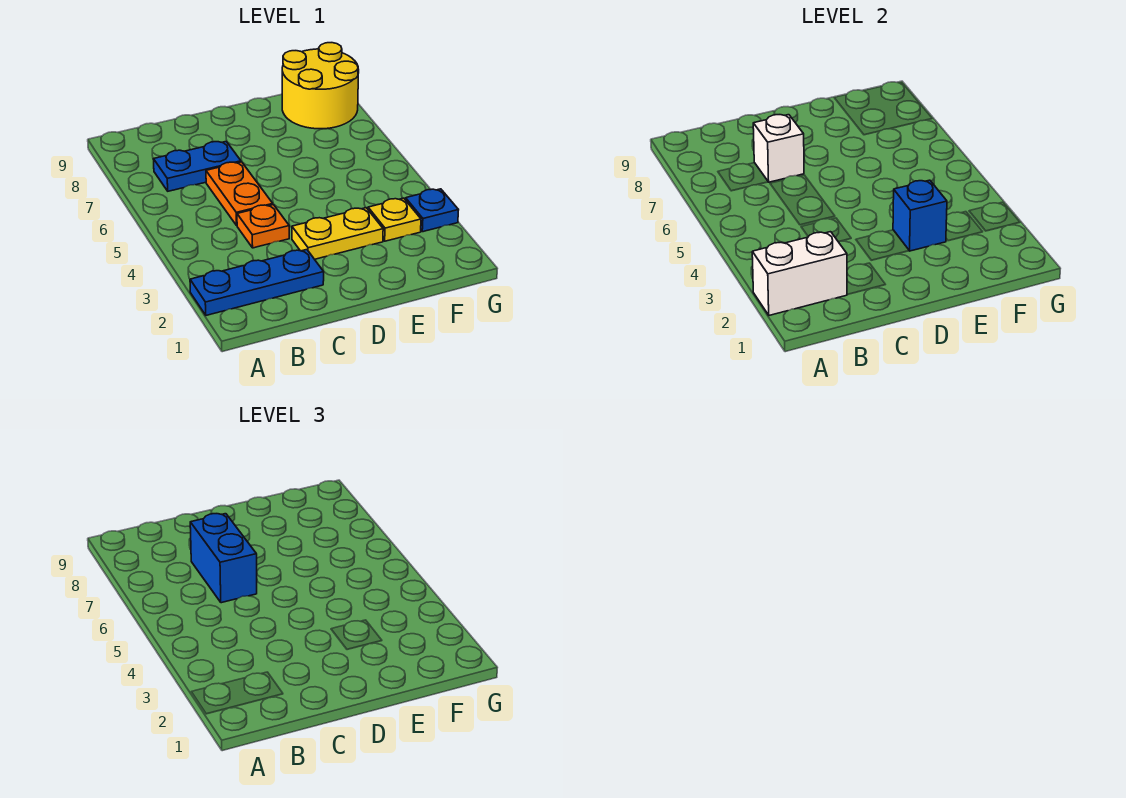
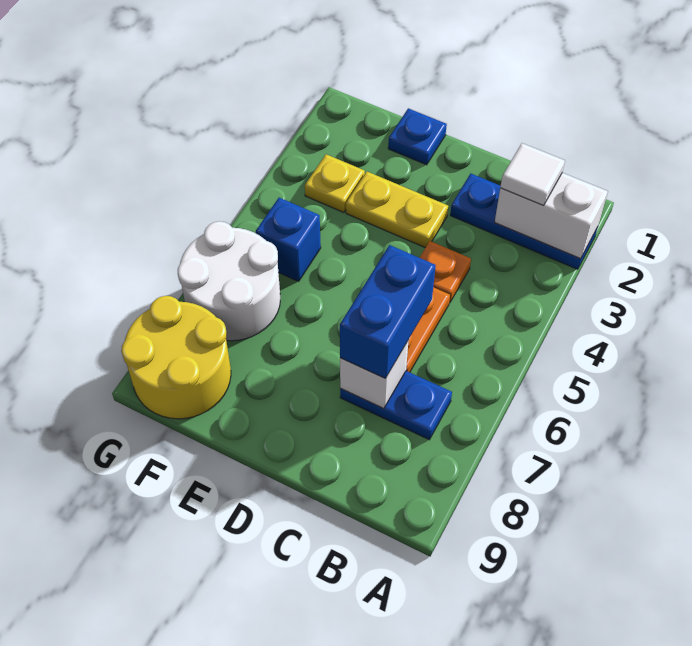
none -> white tile B2 level 3
blue brick E3 level 2 -> blue brick F5 level 1
none -> white round brick F6:G7 level 1
blue plate G3 level 1 -> blue plate E1 level 1

